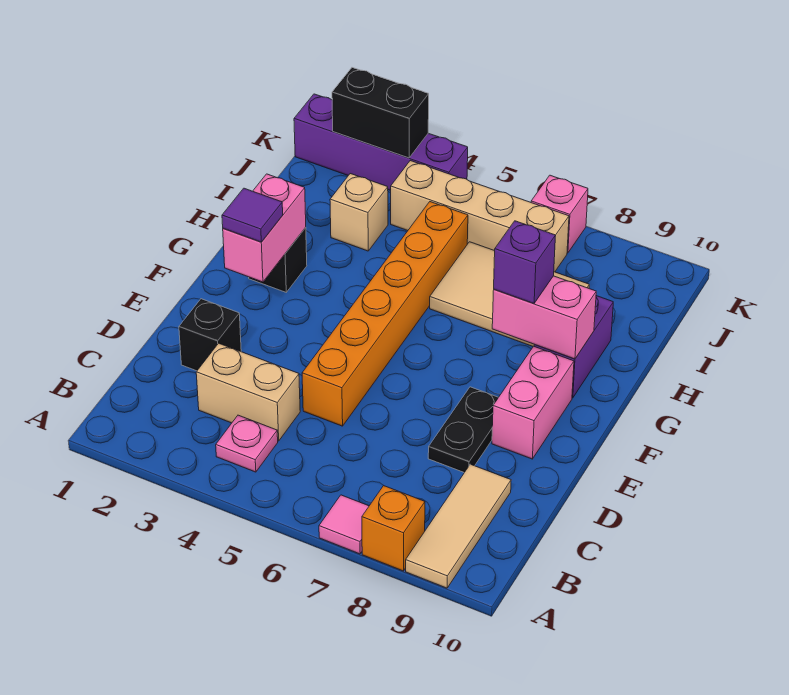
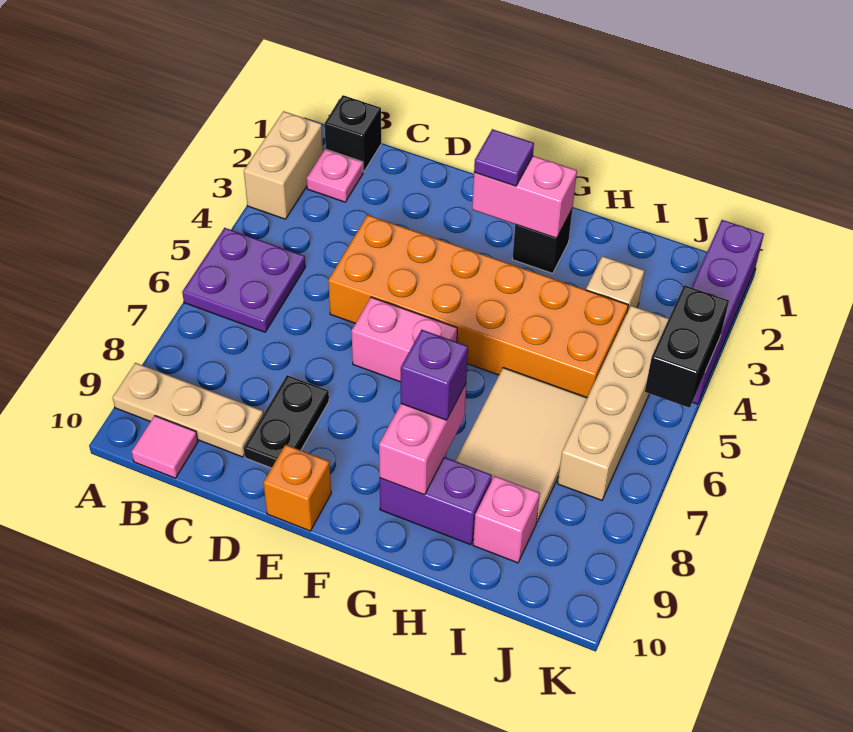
none -> purple plate A5:B6 level 1
pink tile A7 level 1 -> pink tile B10 level 1
orange brick A8 level 1 -> orange brick E10 level 1
tan tile A9:C9 level 1 -> tan plate A9:C9 level 1
pink plate B4 level 1 -> pink plate B2 level 1
tan brick C3:C4 level 1 -> tan brick A2:A3 level 1
black brick D2 level 1 -> black brick B1 level 1
orange brick D5:I5 level 1 -> orange brick D4:I5 level 1
black plate D8:E8 level 1 -> black plate D8:D9 level 1
pink brick E9:F9 level 1 -> pink brick E6:F6 level 1
black brick K2:K3 level 2 -> black brick K4:K5 level 2
pink brick K7 level 1 -> pink brick I9 level 1

